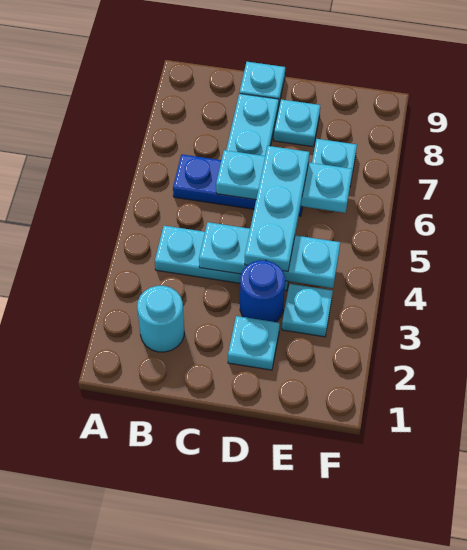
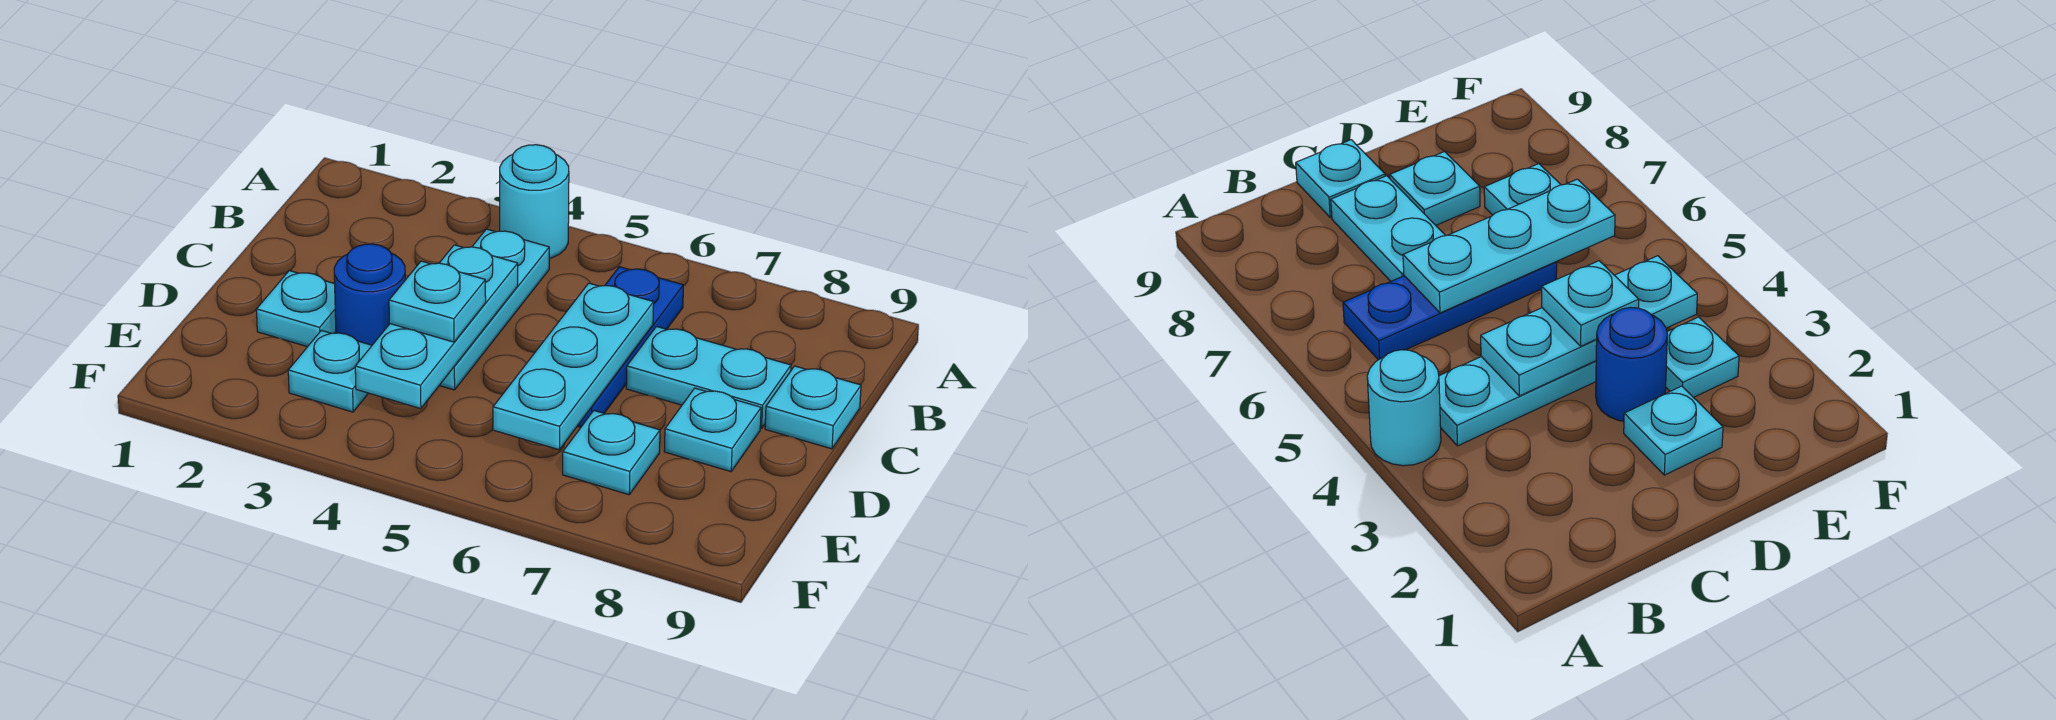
cyan round brick B2 level 1 -> cyan round brick A4 level 1
cyan plate D4:D6 level 3 -> cyan plate D4 level 3

